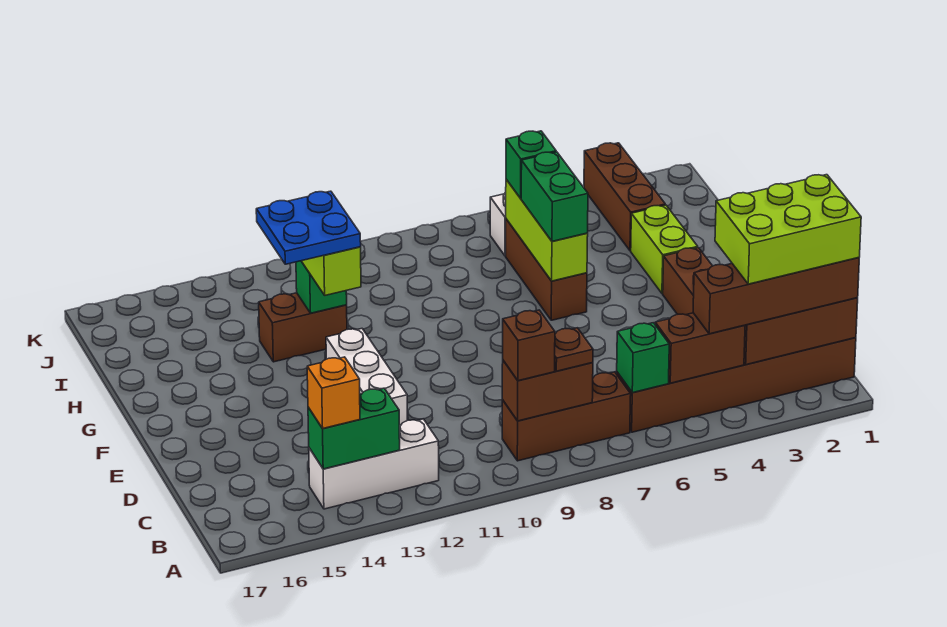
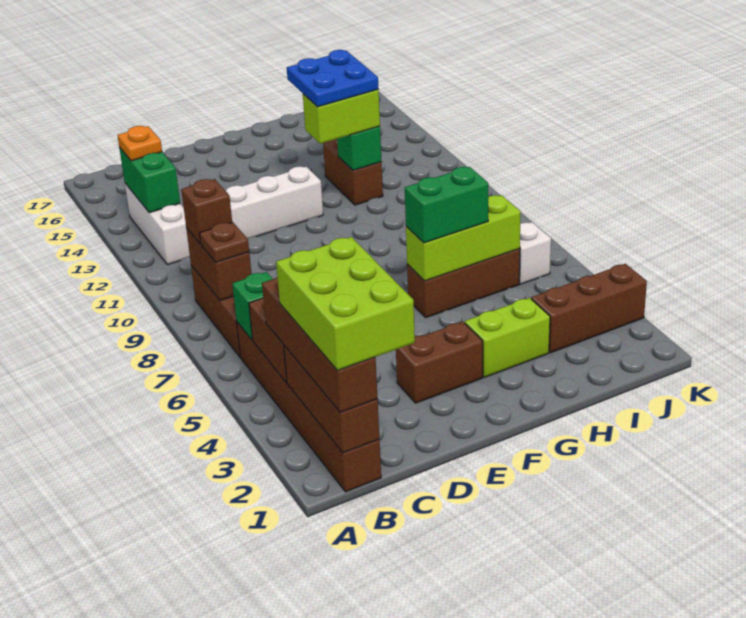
orange brick B14 level 3 -> orange plate B14 level 3
green brick I6 level 3 -> none

